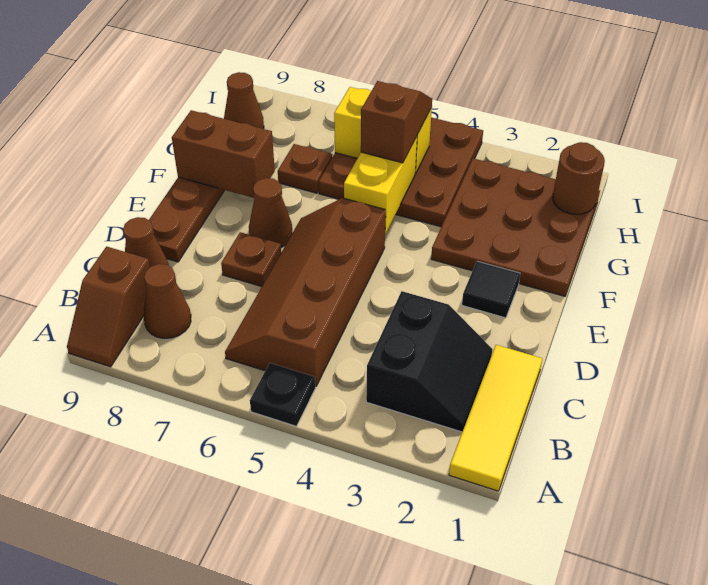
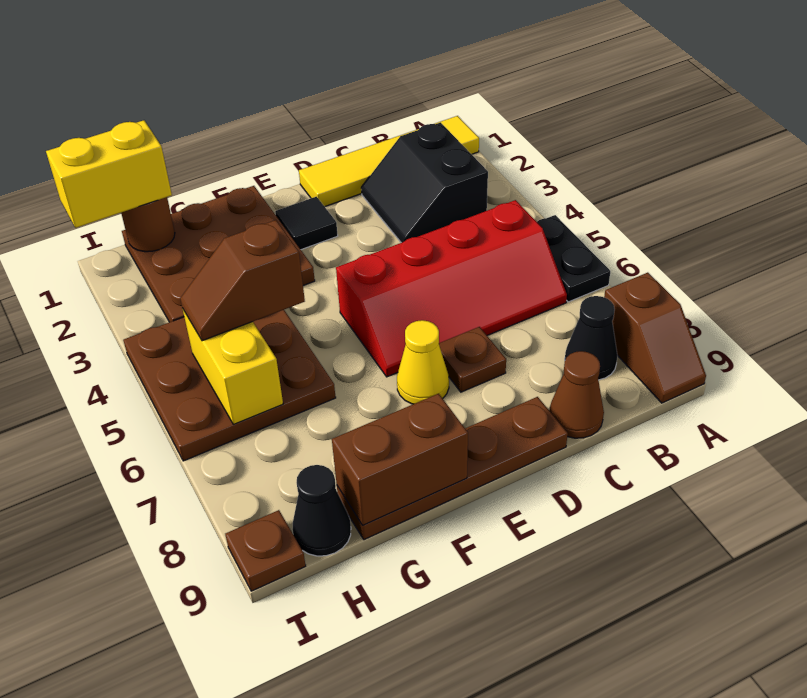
yellow tile A1:C1 level 1 -> yellow tile A1:D1 level 1
black plate A5 level 1 -> black plate A5:A6 level 1
brown slope A9:B9 level 1 top B -> brown slope A8:A9 level 1 top 8
black slope B2:C3 level 1 top 3 -> black slope B2:C3 level 1 top B
brown slope B5:E6 level 1 top 5 -> red slope B5:E6 level 1 top 5
brown cone B8 level 1 -> black cone B8 level 1
brown cone E7 level 1 -> yellow cone E7 level 1
yellow brick F5:G5 level 2 -> yellow brick H1:I1 level 3
brown brick F8:F9 level 2 -> brown brick F9:G9 level 2
brown plate G7 level 1 -> brown plate I9 level 1
brown cone H9 level 1 -> black cone H9 level 1

